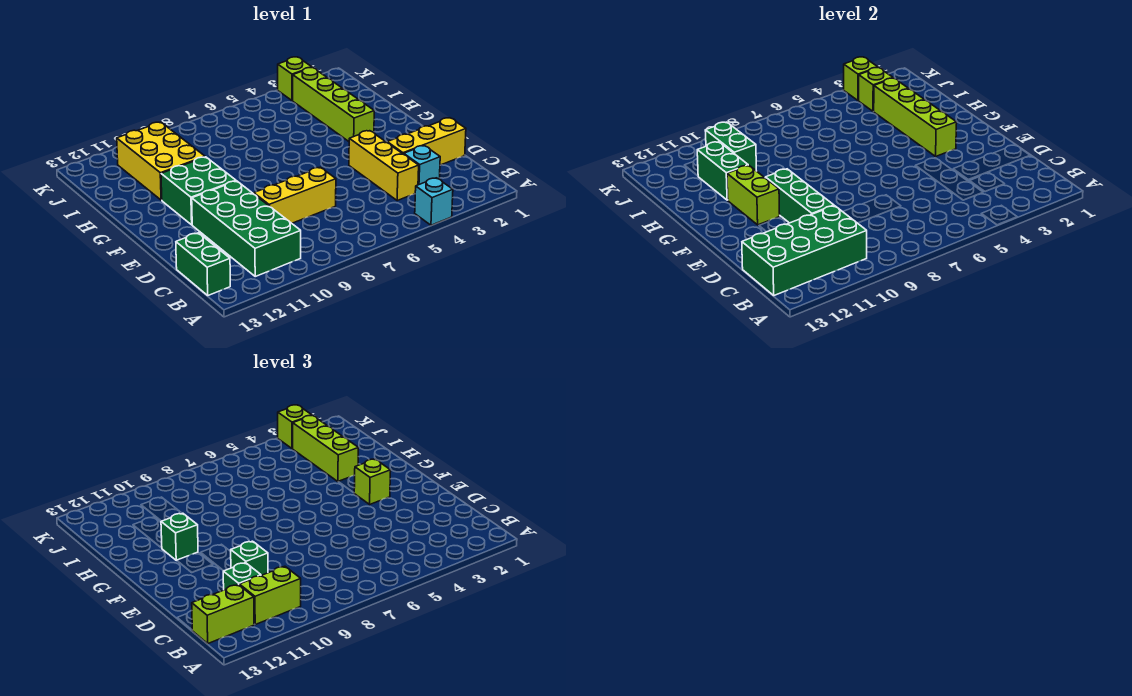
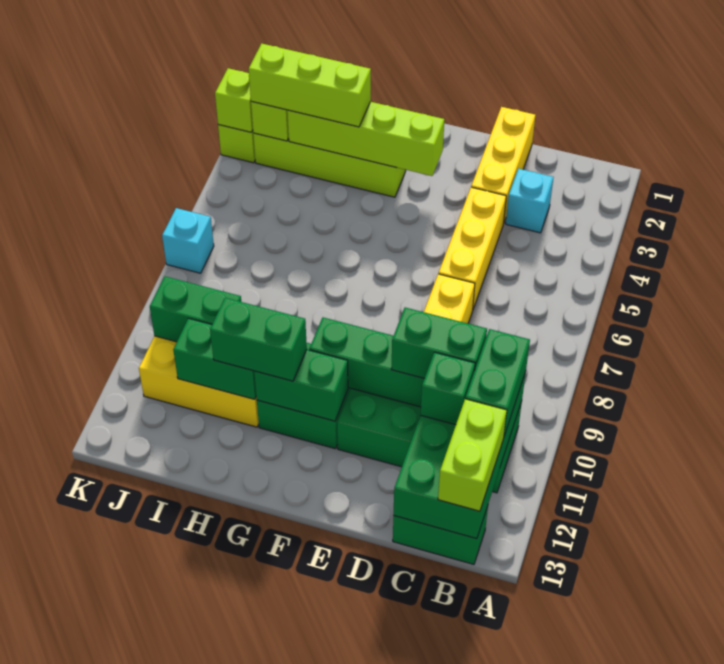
cyan brick A4 level 1 -> cyan brick K7 level 1
lime brick B10:B11 level 3 -> green brick B10:B11 level 3
yellow brick C4:E4 level 1 -> yellow brick D4:D6 level 1
green brick D10 level 3 -> green brick C10:D10 level 3
lime brick F3 level 3 -> none
lime brick F11:G11 level 2 -> green brick F11:G11 level 2
green brick G11 level 3 -> green brick G11:H11 level 3
lime brick K3 level 3 -> none

